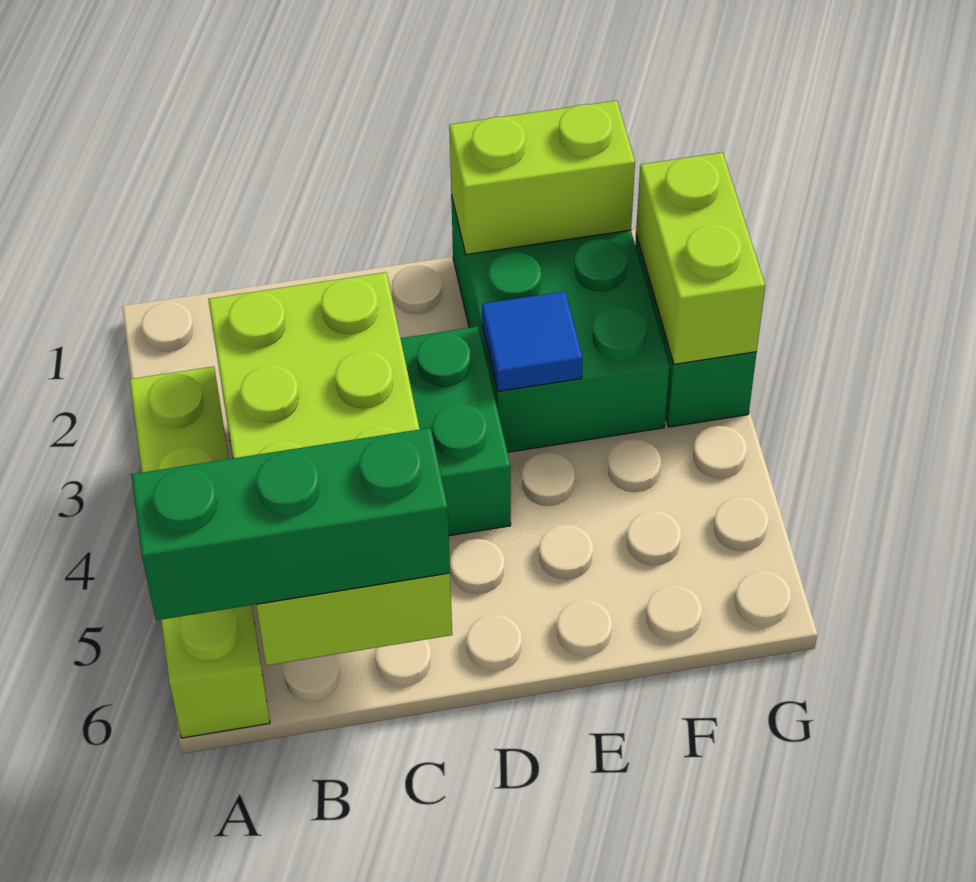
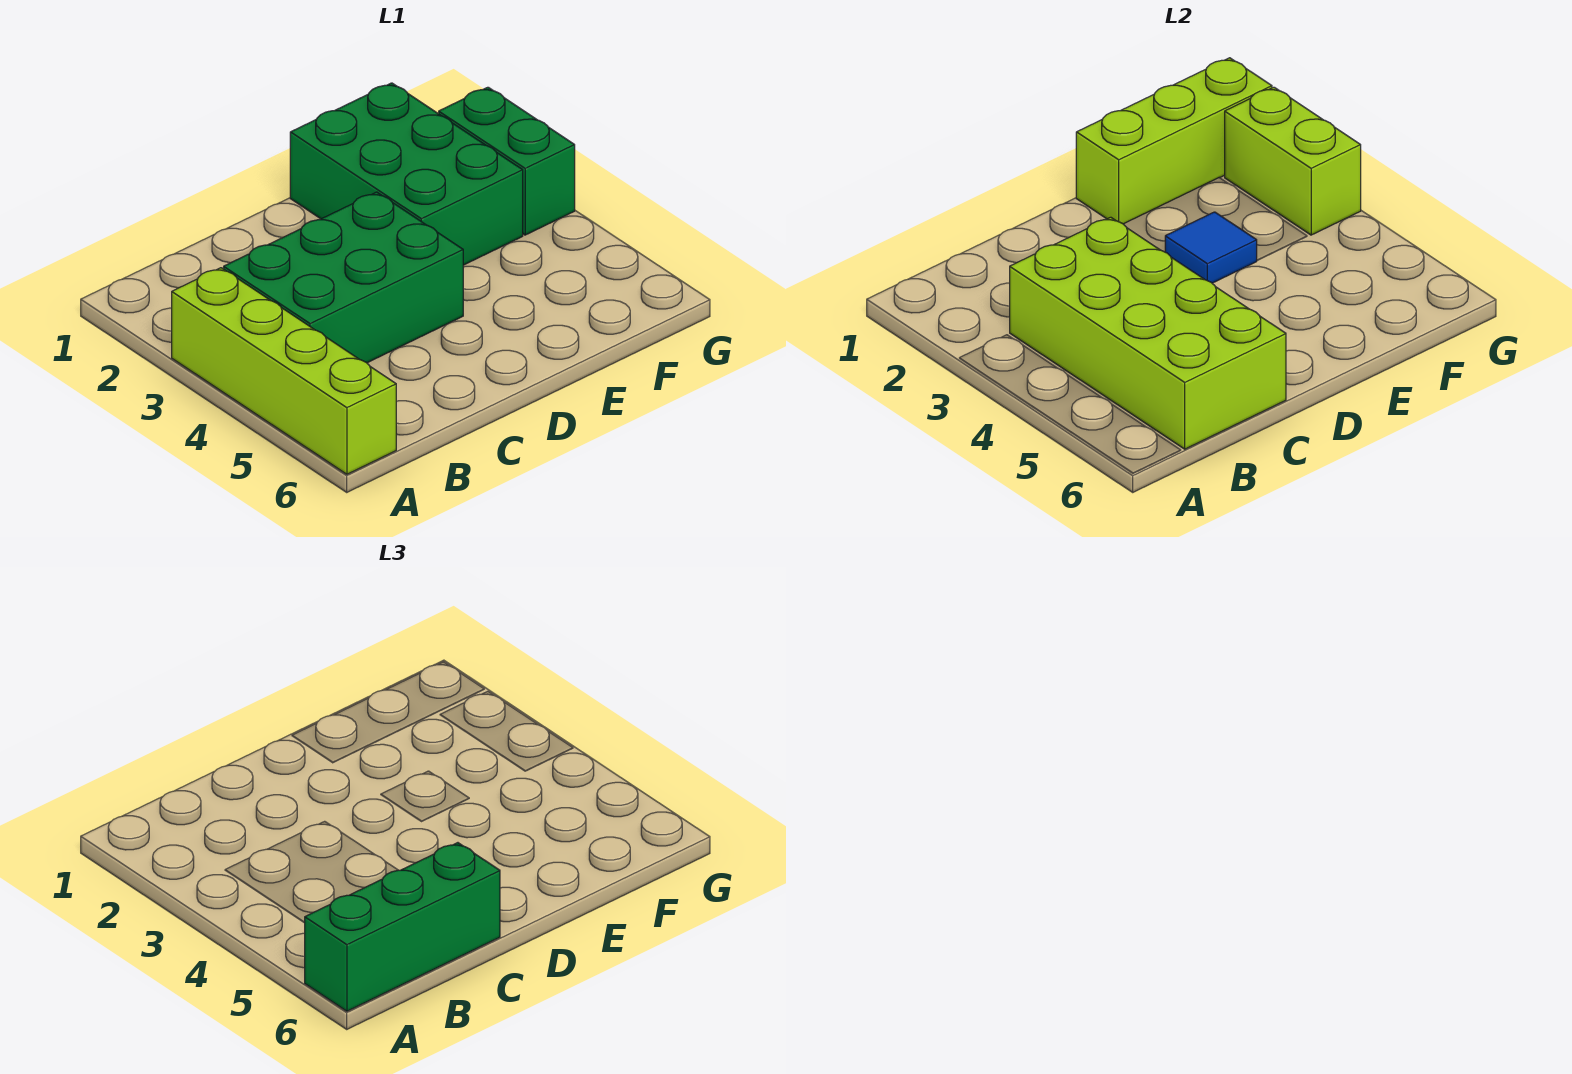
lime brick E1:F1 level 2 -> lime brick E1:G1 level 2

